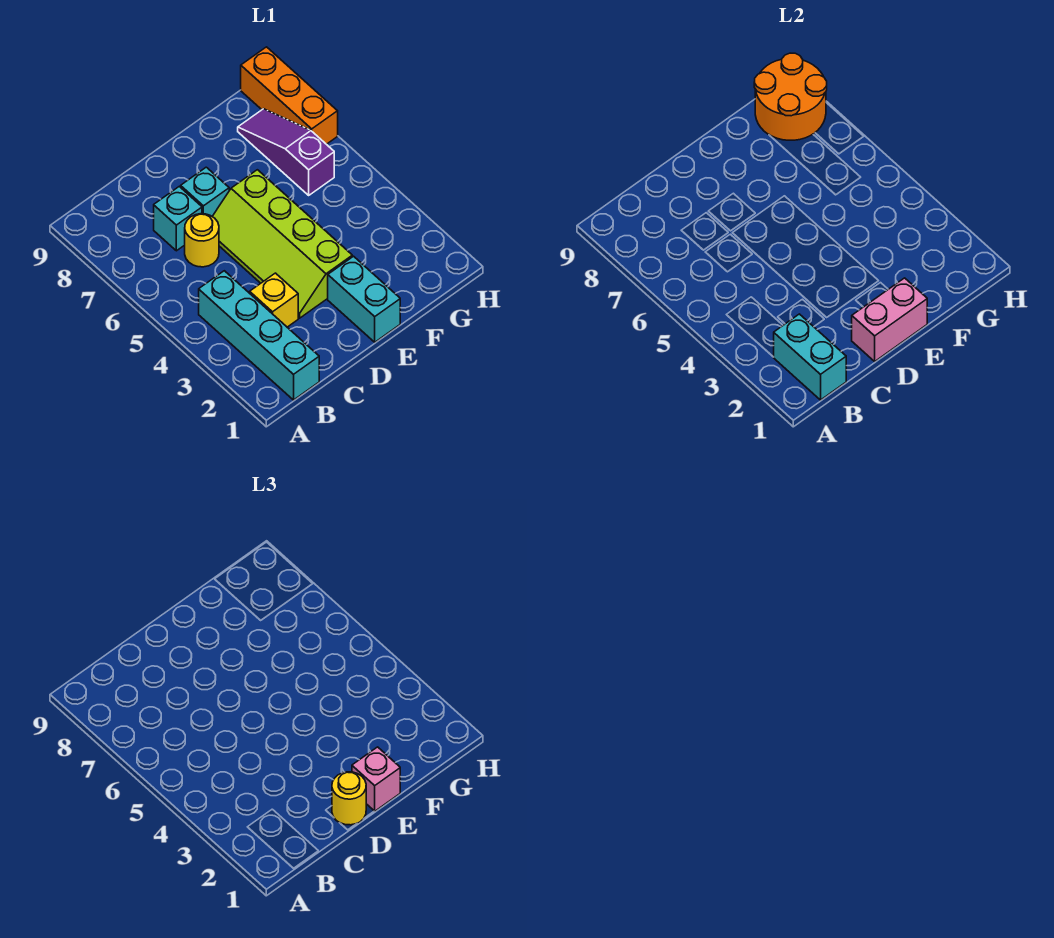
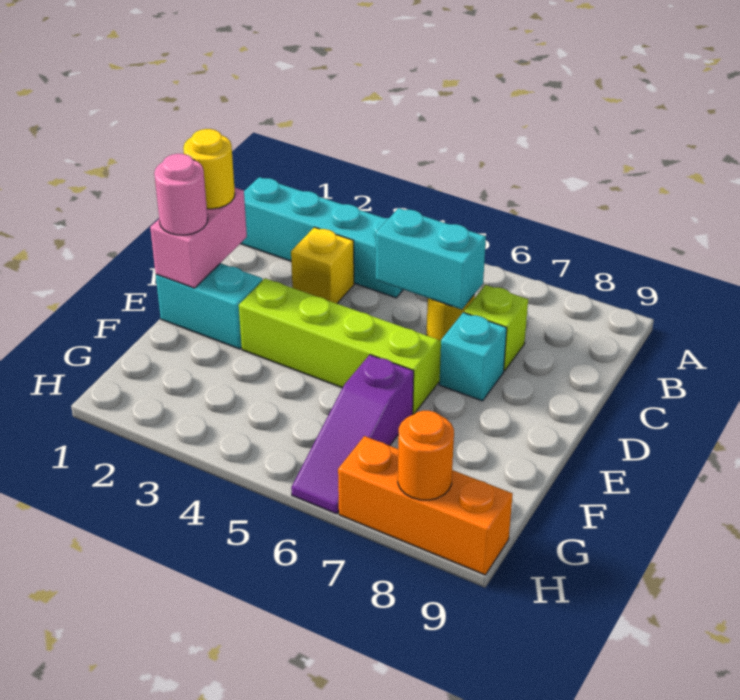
cyan brick B1:B2 level 2 -> cyan brick C5:C6 level 2
cyan brick C7 level 1 -> lime brick C7 level 1
pink brick E1 level 3 -> pink round brick E1 level 3
purple slope G6:G8 level 1 top 6 -> purple slope F6:H6 level 1 top F
orange round brick G8:H9 level 2 -> orange round brick H8 level 2

